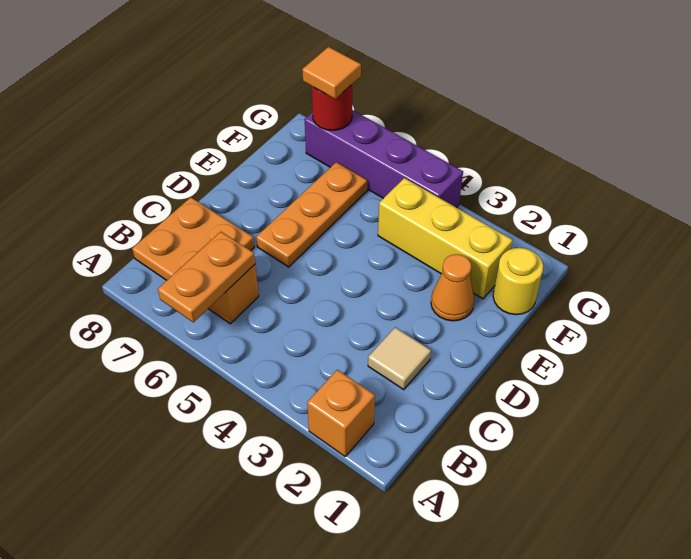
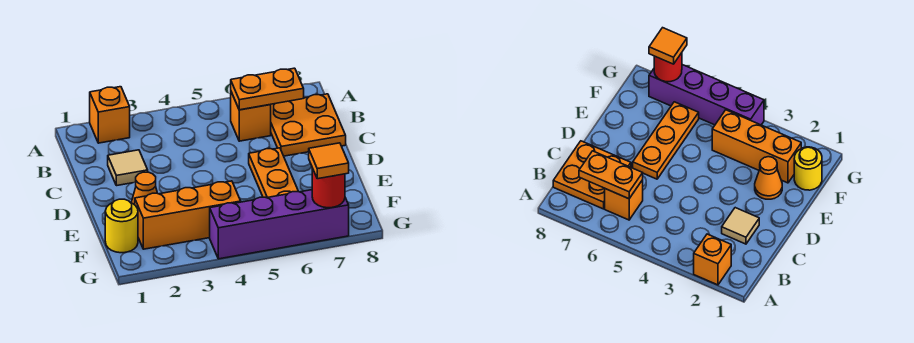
orange plate A6:B6 level 2 -> orange plate B6:B7 level 2
yellow brick F2:F4 level 1 -> orange brick F2:F4 level 1

